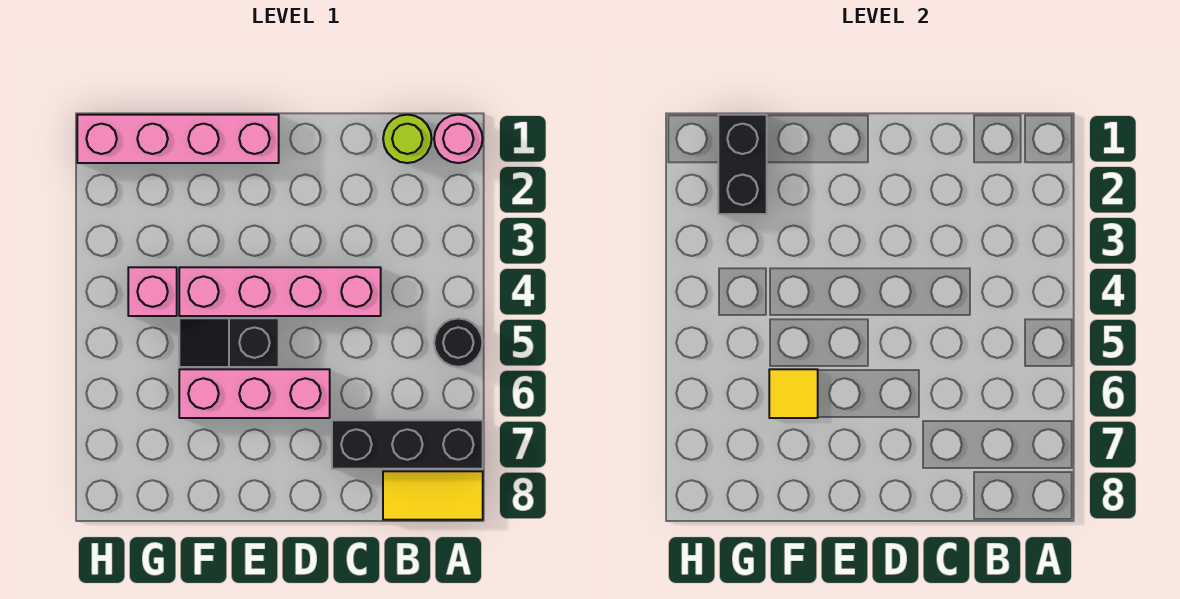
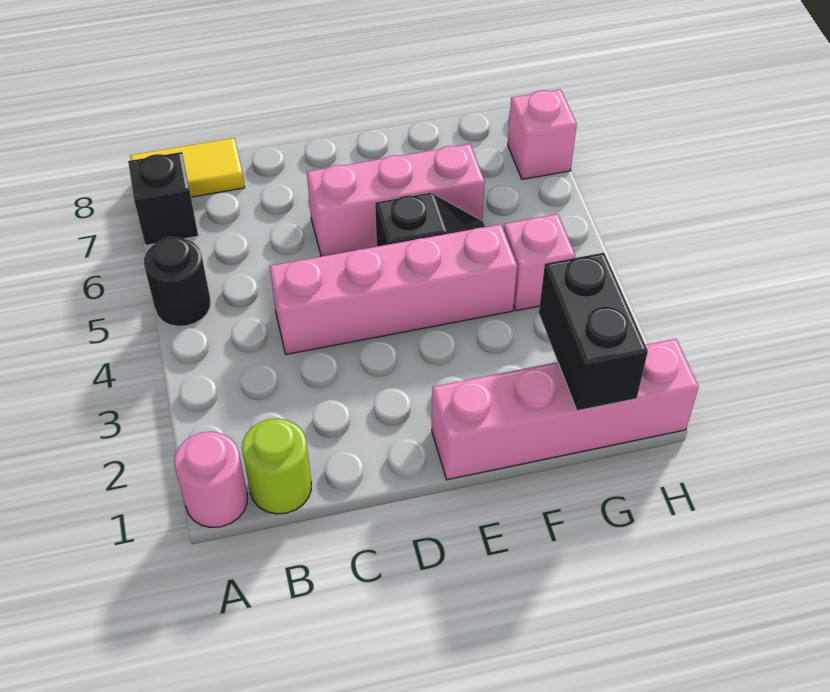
black brick A7:C7 level 1 -> black brick A7 level 1
yellow tile F6 level 2 -> none
none -> pink brick H7 level 1

